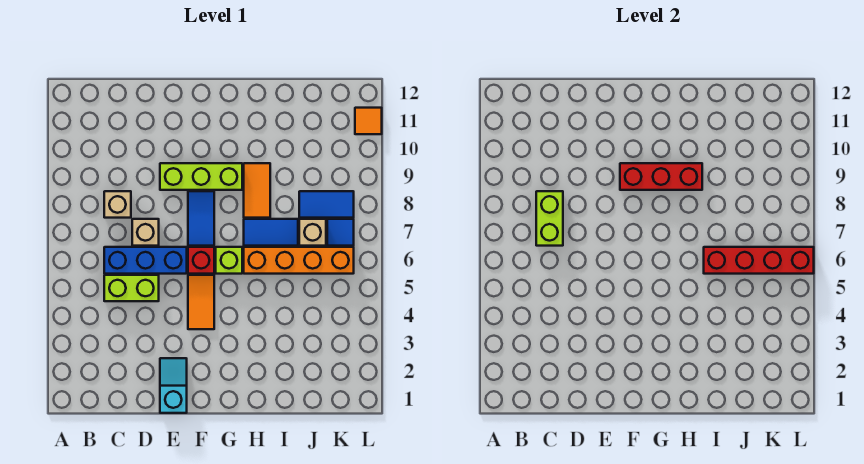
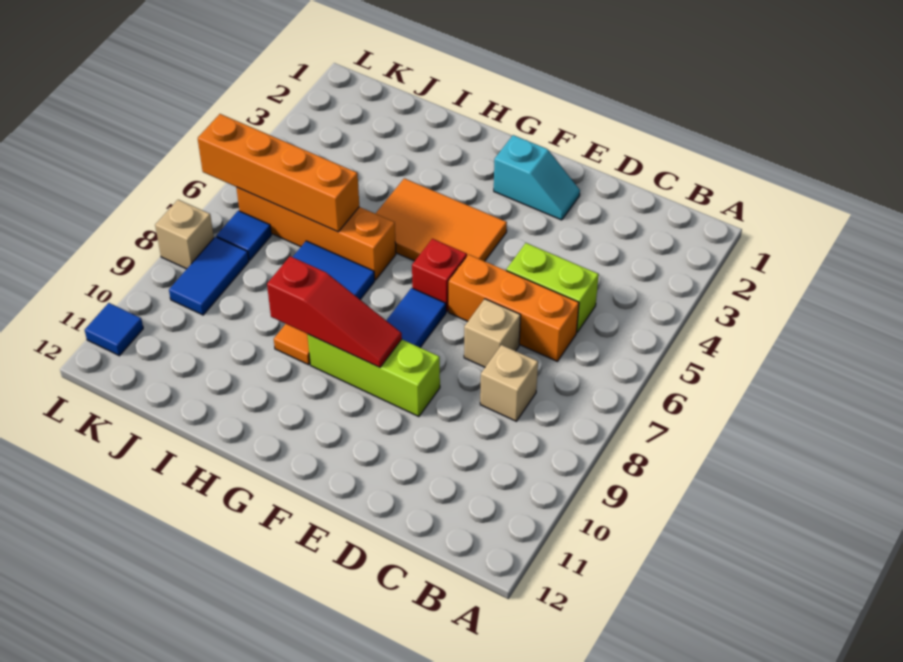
blue brick C6:E6 level 1 -> orange brick C6:E6 level 1
lime brick C7:C8 level 2 -> none
cyan slope E1:E2 level 1 top 1 -> cyan slope E2:F2 level 1 top F
orange tile F4:F5 level 1 -> orange tile F4:H5 level 1
red brick F9:H9 level 2 -> red slope F9:H9 level 2 top H
lime brick G6 level 1 -> none
red brick I6:L6 level 2 -> orange brick I6:L6 level 2
tan brick J7 level 1 -> tan brick L8 level 1
blue tile J8:K8 level 1 -> blue tile K8:K9 level 1
orange tile L11 level 1 -> blue tile L11 level 1

